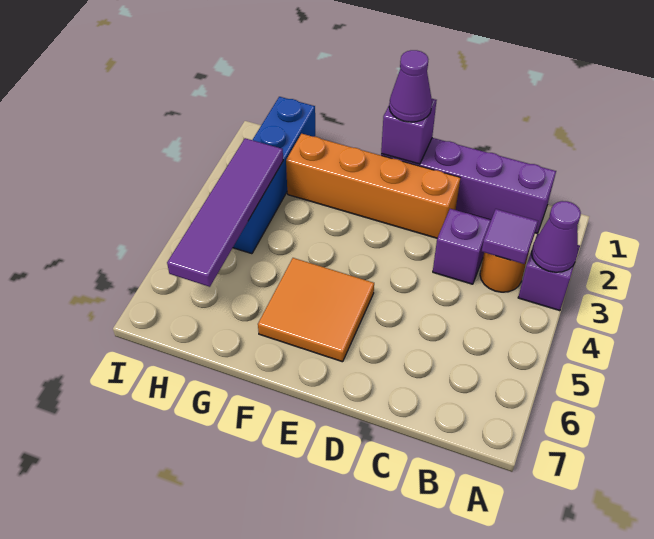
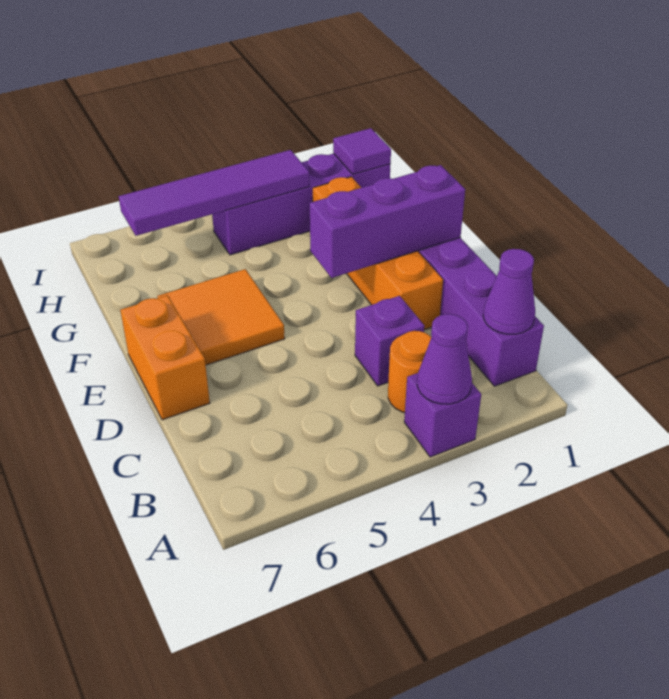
purple tile B3 level 2 -> purple tile H1 level 2
none -> orange brick D7:E7 level 1
purple brick E1 level 2 -> purple brick E1:E3 level 2
purple cone E1 level 3 -> purple cone B1 level 2
blue brick H1:H4 level 1 -> purple brick H1:H4 level 1

